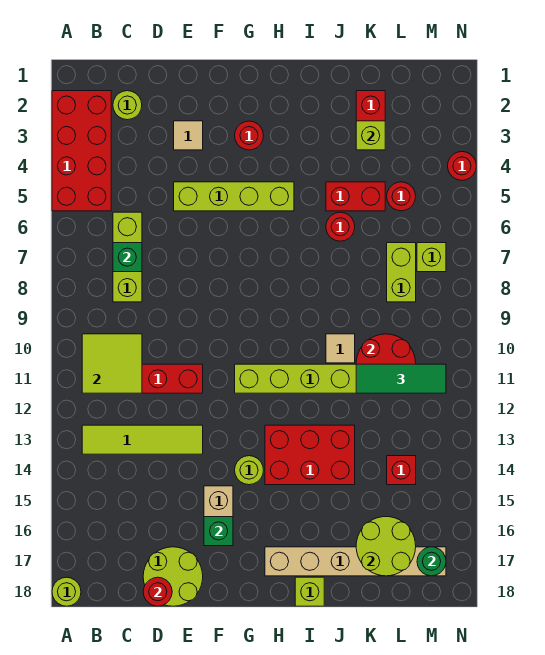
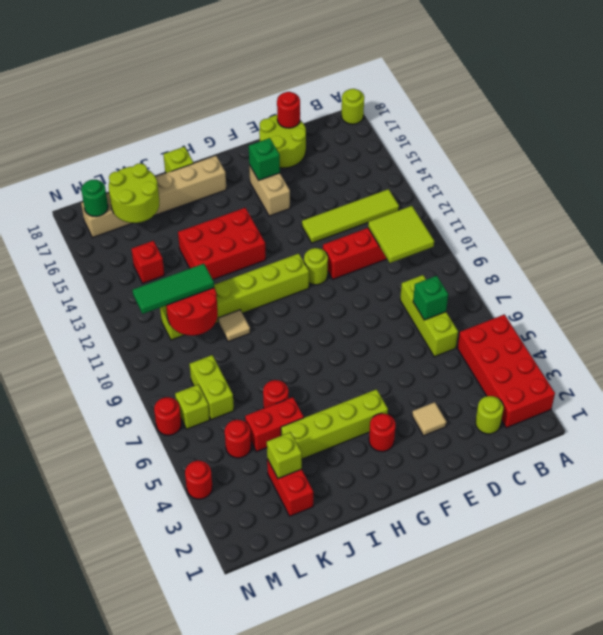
lime brick E5:H5 level 1 -> lime brick G4:J4 level 1
lime round brick G14 level 1 -> lime round brick F11 level 1
none -> red round brick N7 level 1

